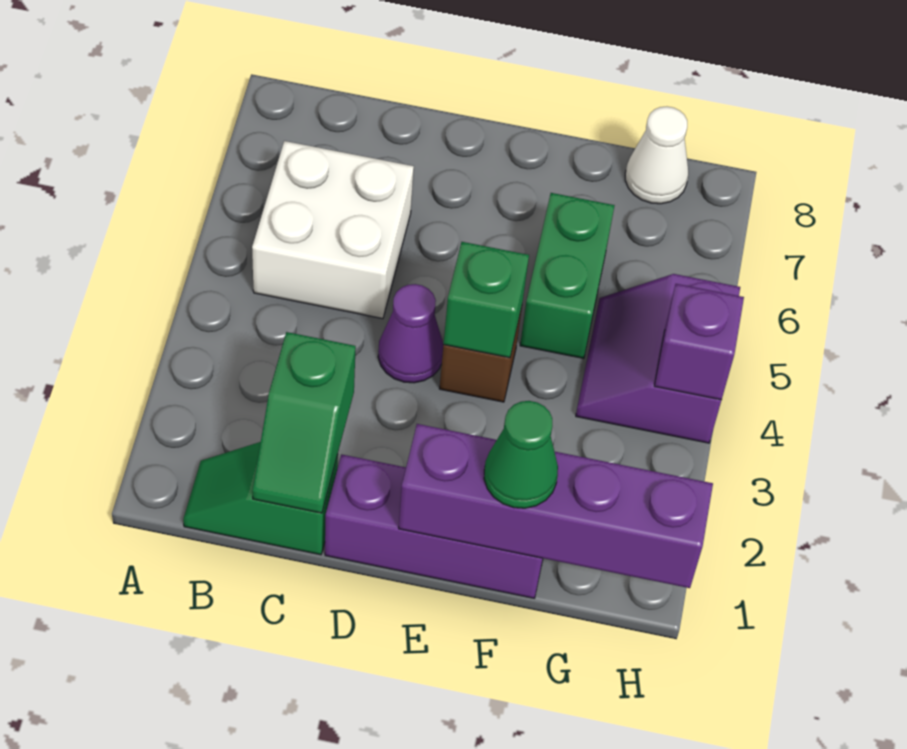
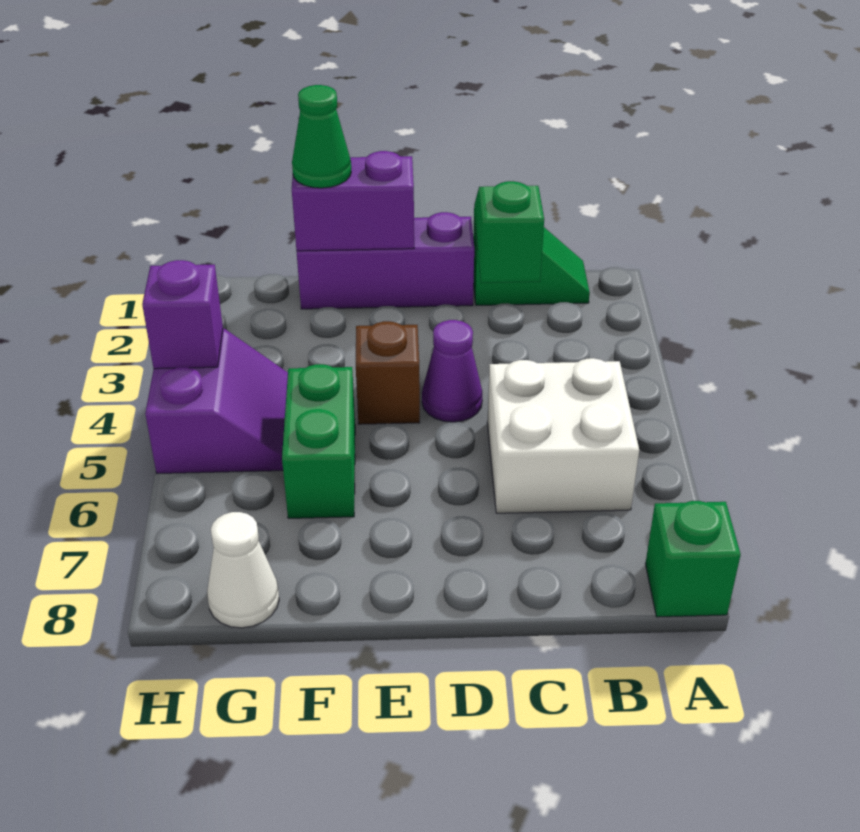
purple brick E1:H1 level 2 -> purple brick E1:F1 level 2
green brick E4 level 2 -> green brick A8 level 1

